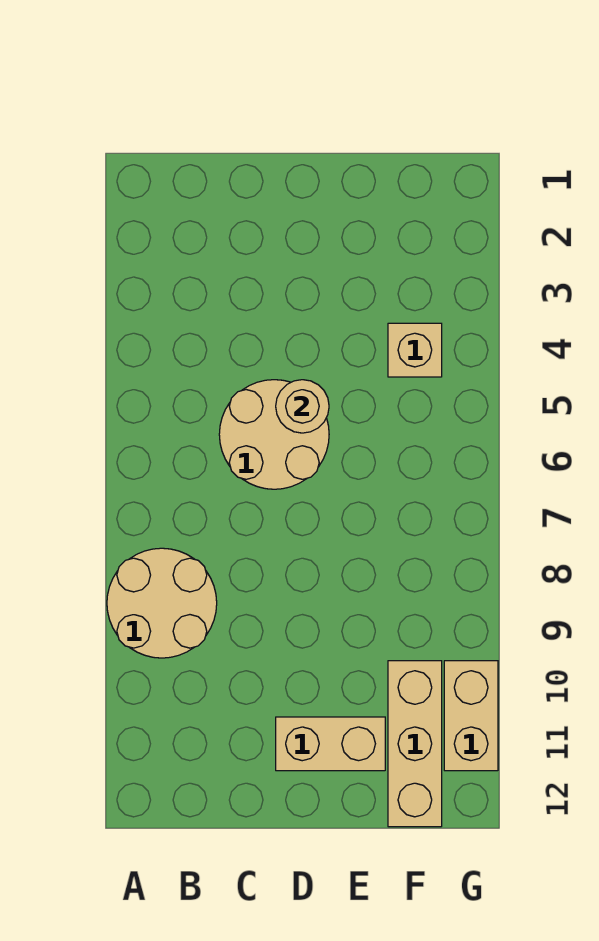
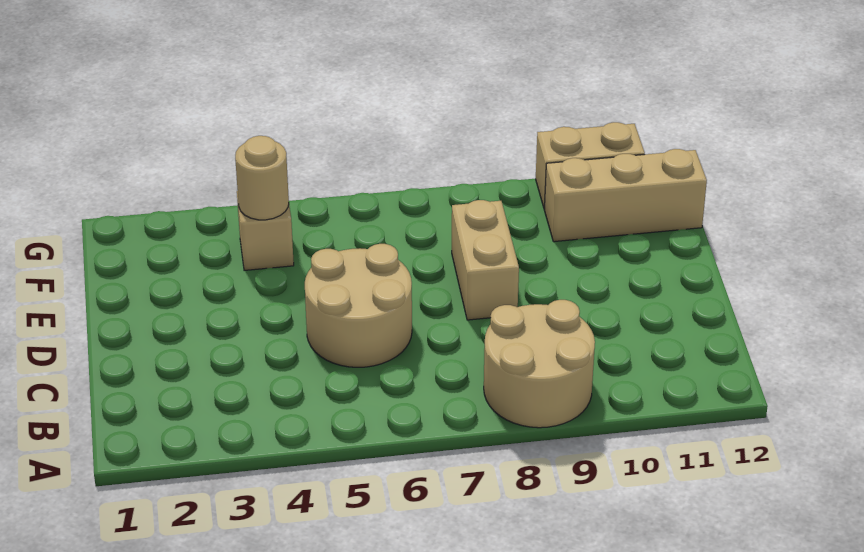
tan round brick D5 level 2 -> tan round brick F4 level 2
tan brick D11:E11 level 1 -> tan brick D8:E8 level 1

